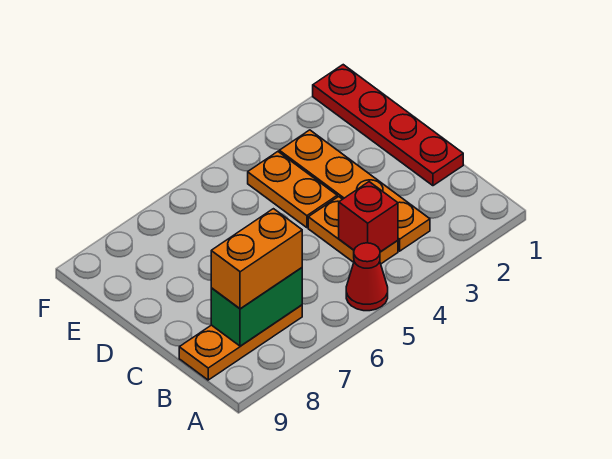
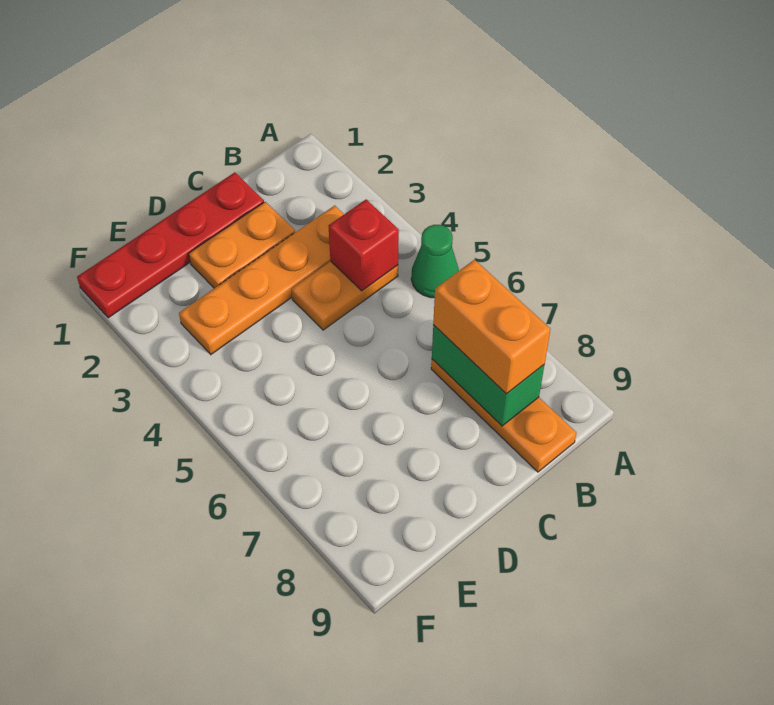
red cone A5 level 1 -> green cone A5 level 1
orange plate D4:E4 level 1 -> orange plate C2:D2 level 1

